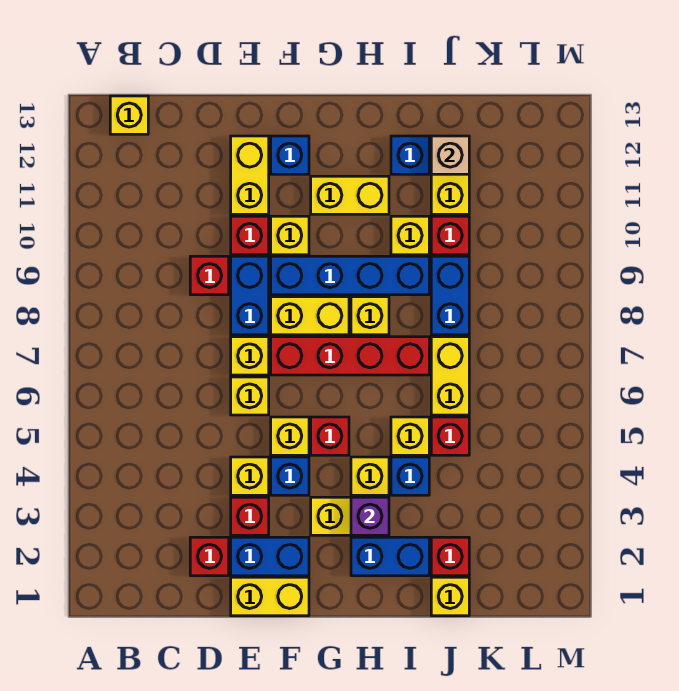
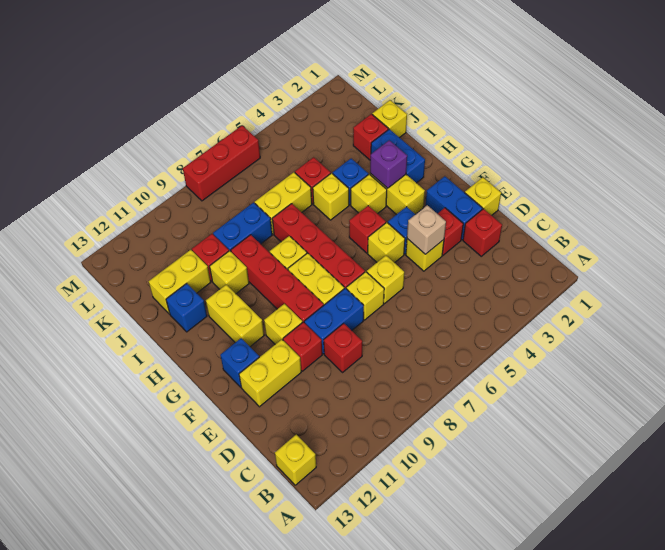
yellow brick E1:F1 level 1 -> yellow brick E1 level 1
blue brick F9:I9 level 1 -> red brick F9:I9 level 1
tan brick J12 level 2 -> tan brick E4 level 2
none -> red brick M6:M8 level 1

